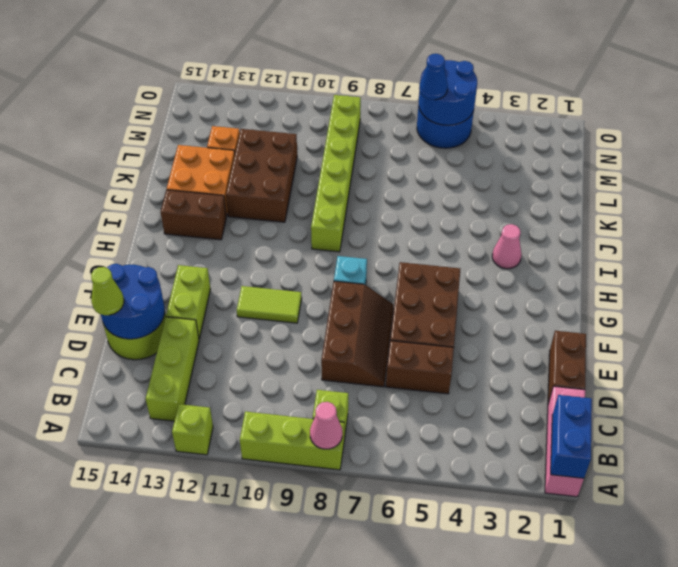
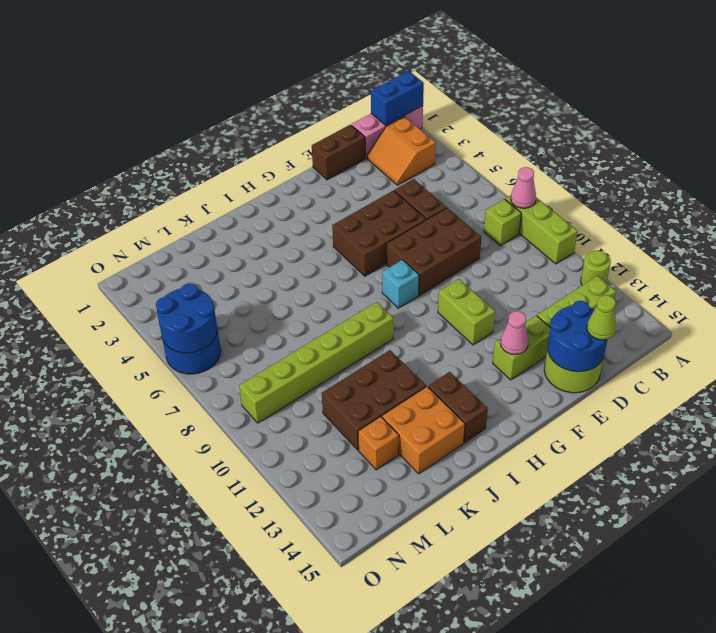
lime brick A12 level 1 -> lime round brick A12 level 1
none -> orange slope B2:C3 level 1 top B
brown slope D7:F8 level 1 top 8 -> brown brick D7:F8 level 1
lime tile F10:F11 level 1 -> lime brick F10:F11 level 1
pink cone I3 level 1 -> pink cone F13 level 2
blue cone N6 level 3 -> none

